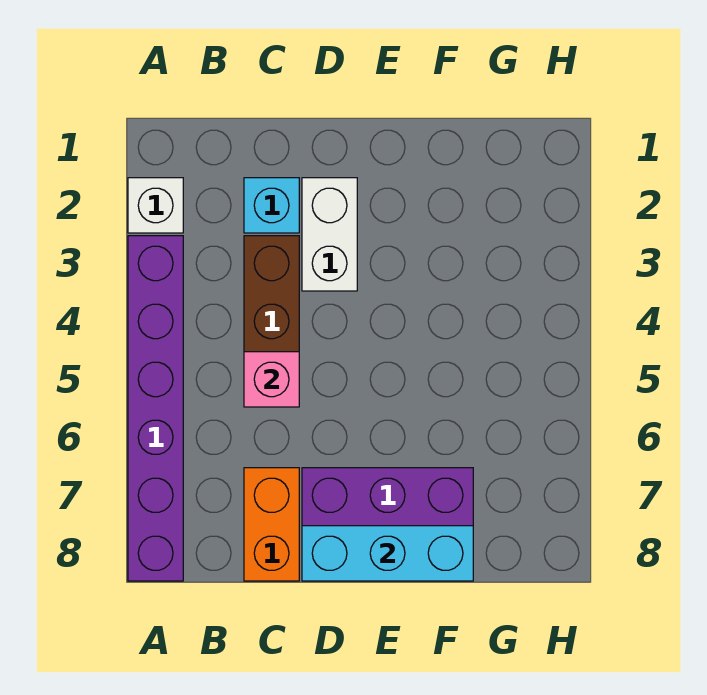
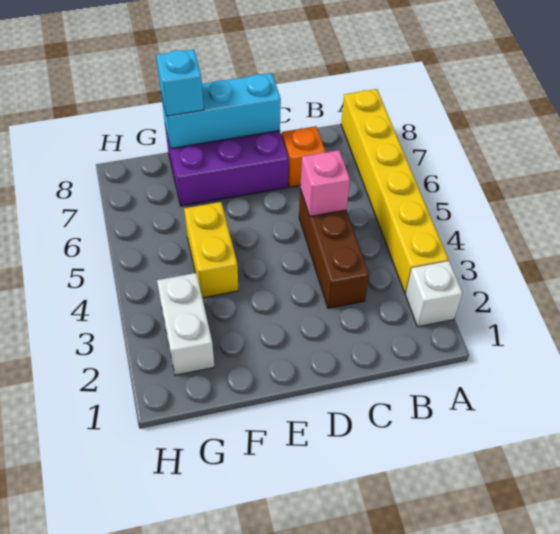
purple brick A3:A8 level 1 -> yellow brick A3:A8 level 1
cyan brick C2 level 1 -> cyan brick F8 level 3
orange brick C7:C8 level 1 -> orange brick C7 level 1
white brick D2:D3 level 1 -> white brick G2:G3 level 1
none -> yellow brick F4:F5 level 1

